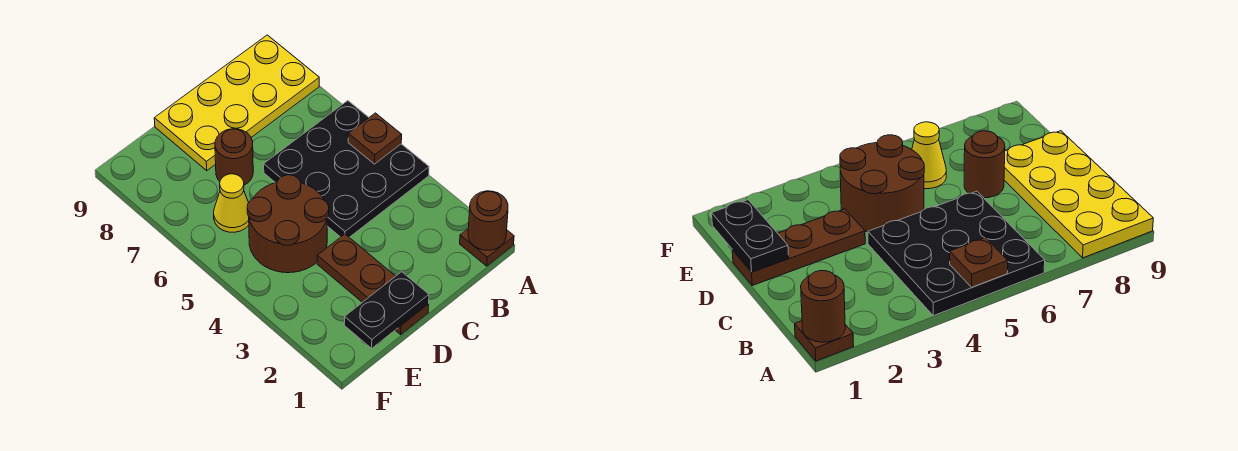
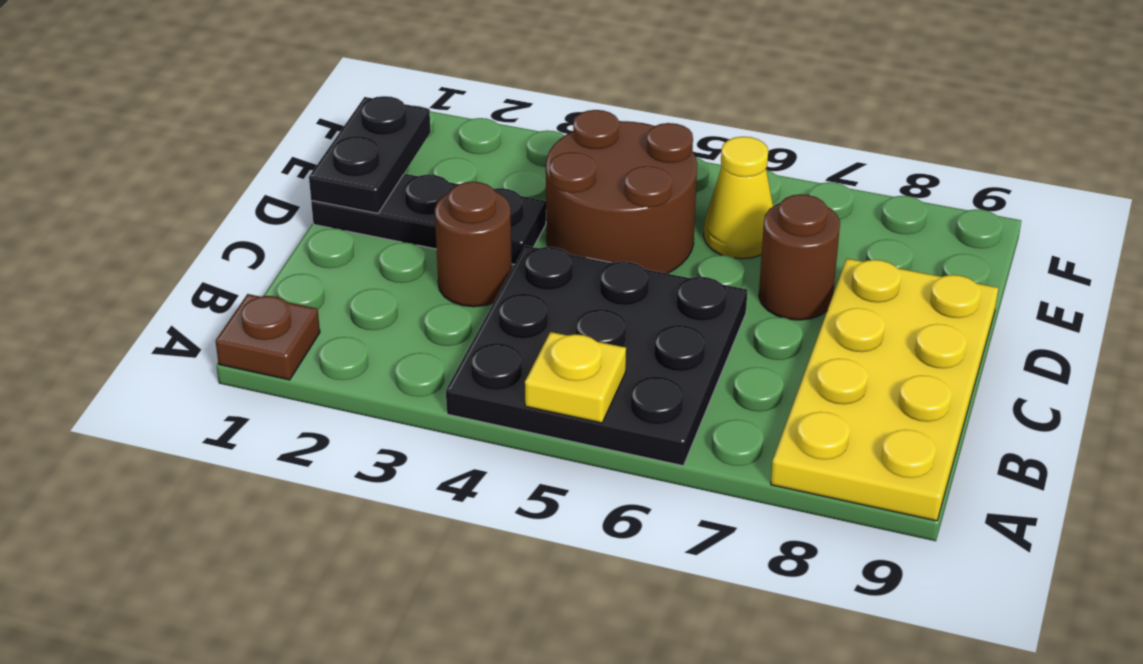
brown round brick A1 level 2 -> brown round brick C3 level 1
brown plate A5 level 2 -> yellow plate A5 level 2
brown plate D1:D3 level 1 -> black plate D1:D3 level 1

